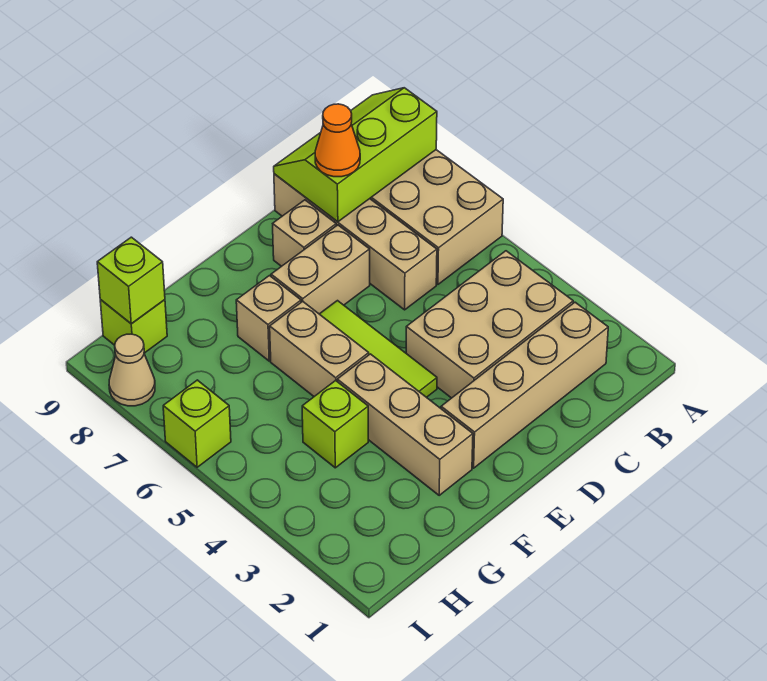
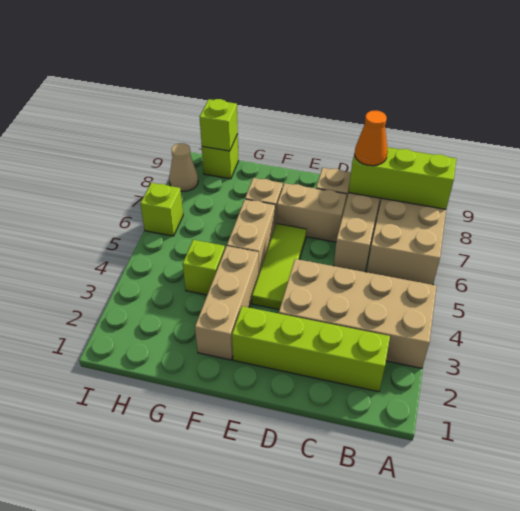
tan brick B2:E2 level 1 -> lime brick B2:E2 level 1
tan brick B3:D4 level 1 -> tan brick A3:D4 level 1

